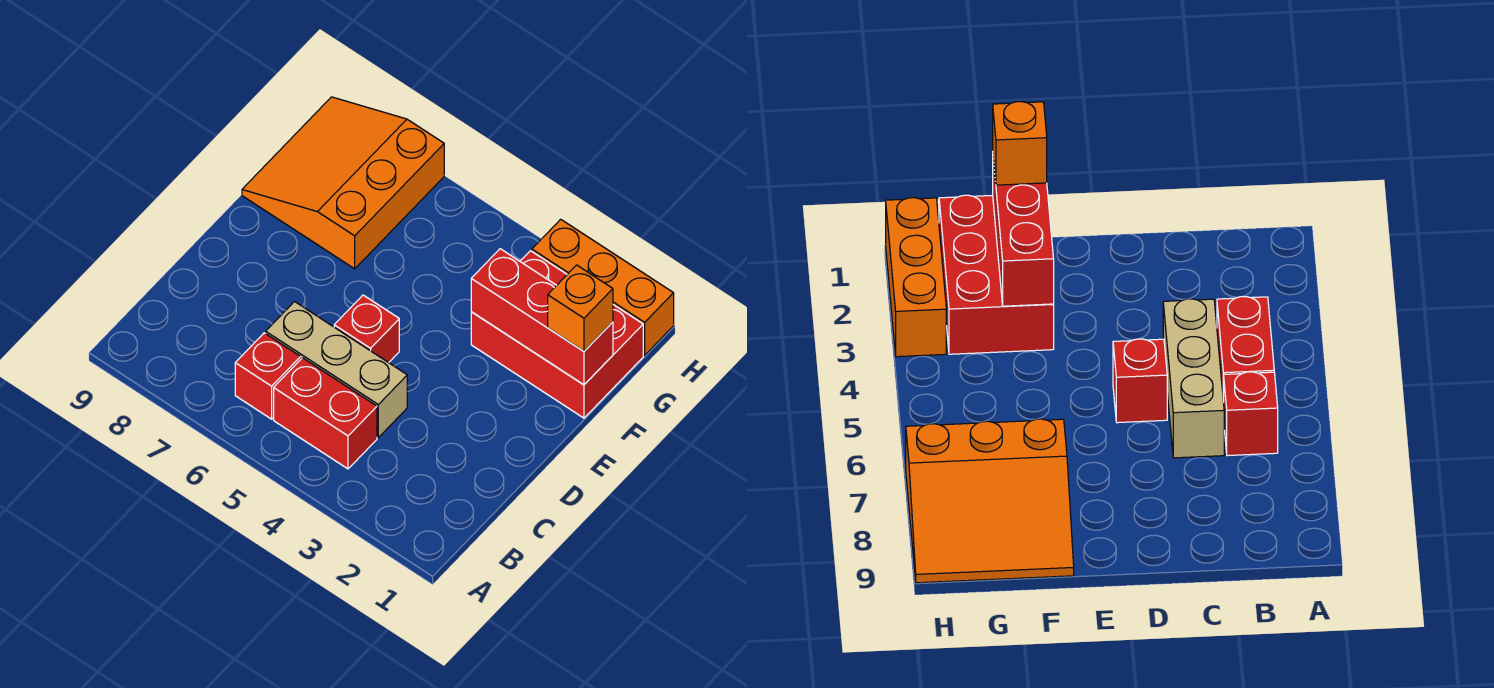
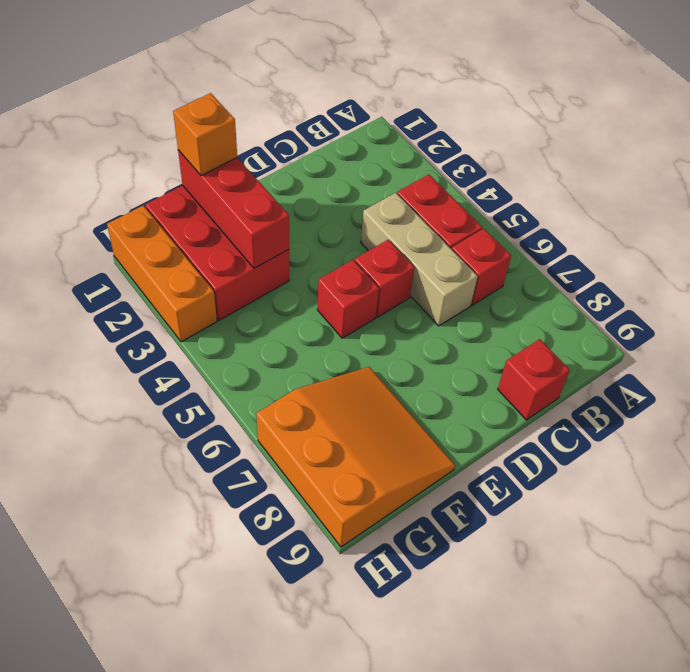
none -> red brick C9 level 1
none -> red brick E5 level 1
orange slope F7:H9 level 1 top 7 -> orange slope F7:H9 level 1 top H

